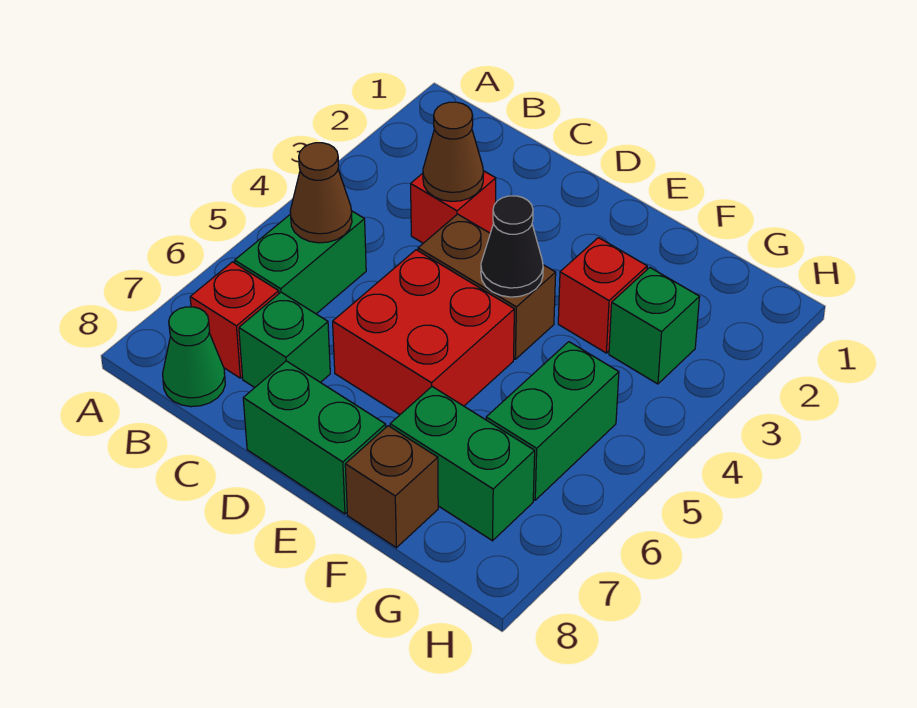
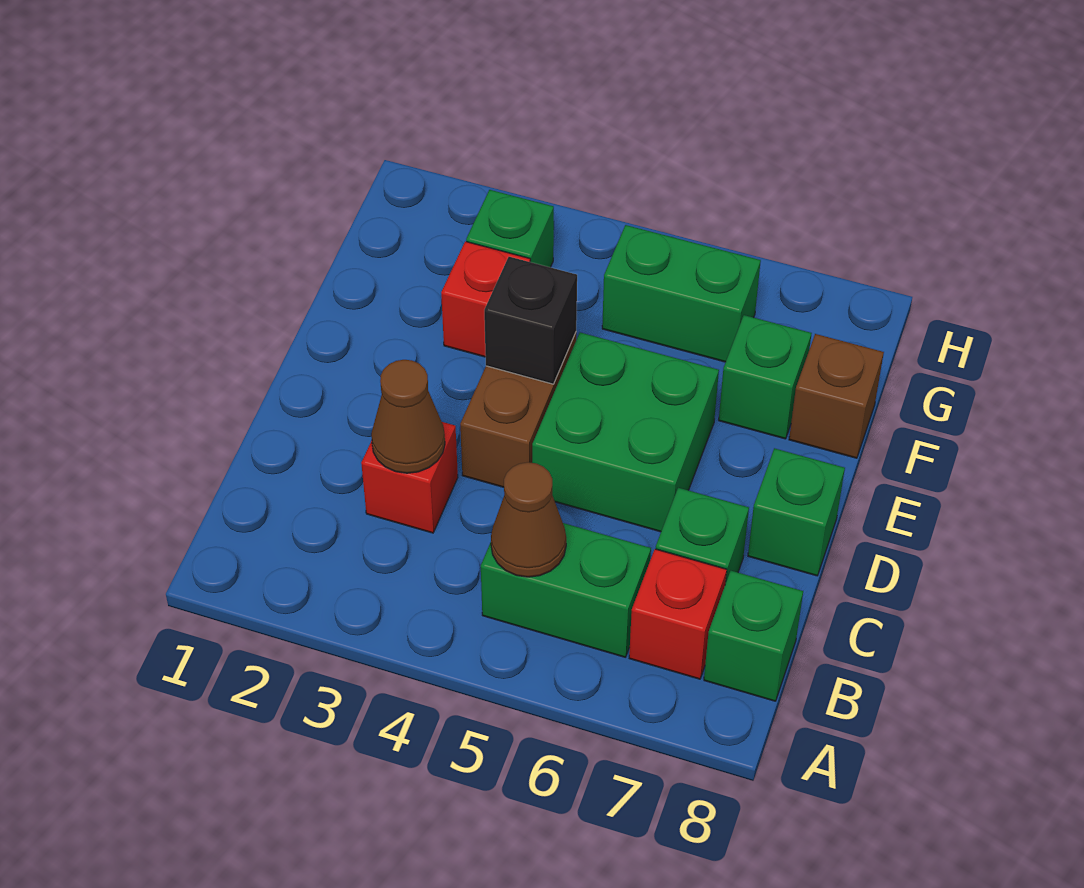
green cone B8 level 1 -> green brick B8 level 1
red brick D5:E6 level 1 -> green brick D5:E6 level 1
green brick D8:E8 level 1 -> green brick D8 level 1
black cone E4 level 2 -> black brick E4 level 2
green brick F7:G7 level 1 -> green brick F7 level 1

